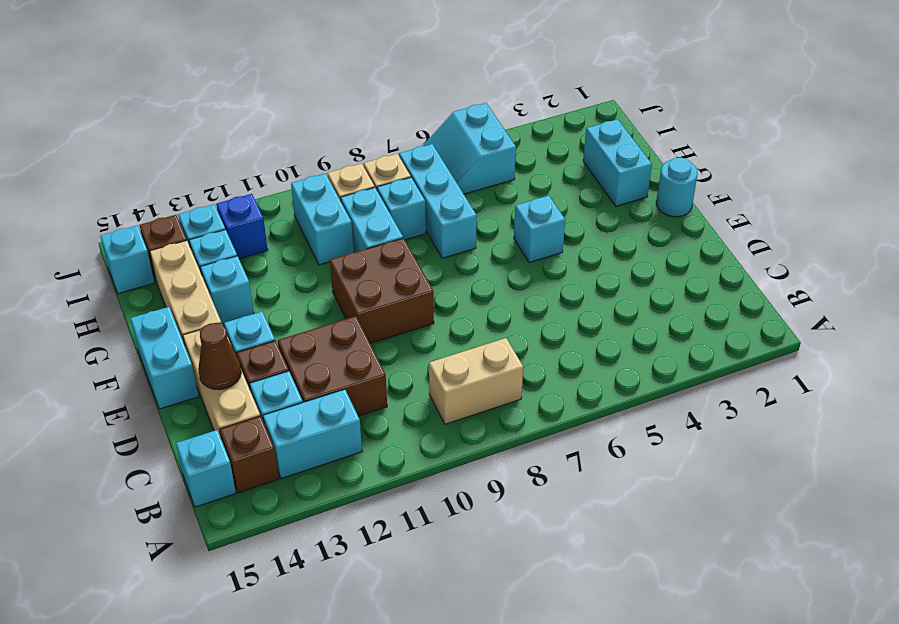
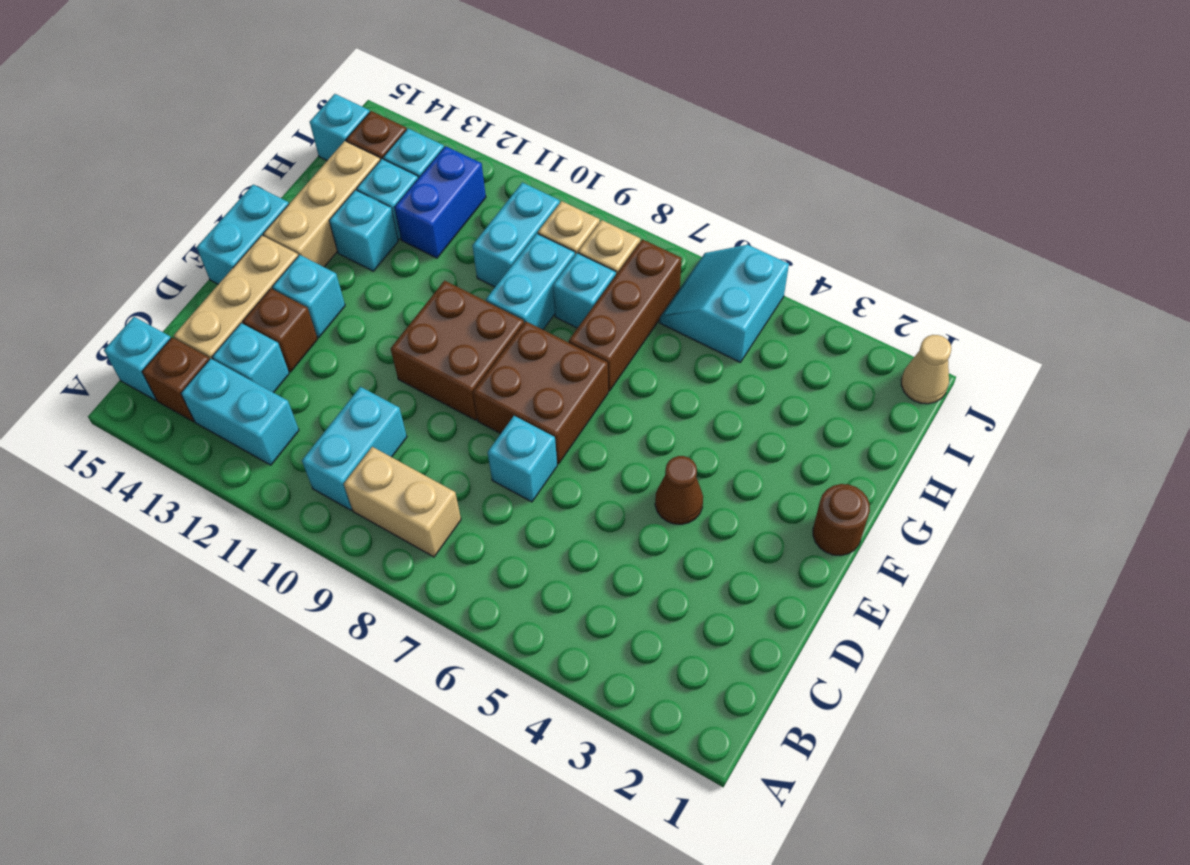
brown brick C11:D12 level 1 -> brown brick E7:F8 level 1
brown cone D14 level 2 -> brown cone E4 level 1
cyan round brick F1 level 1 -> brown round brick F1 level 1
cyan brick F5 level 1 -> cyan brick D7 level 1
cyan brick G2:H2 level 1 -> cyan brick B10:C10 level 1
cyan brick G7:I7 level 1 -> brown brick G7:I7 level 1
blue brick I12 level 1 -> blue brick H12:I12 level 1
none -> tan cone J1 level 1

